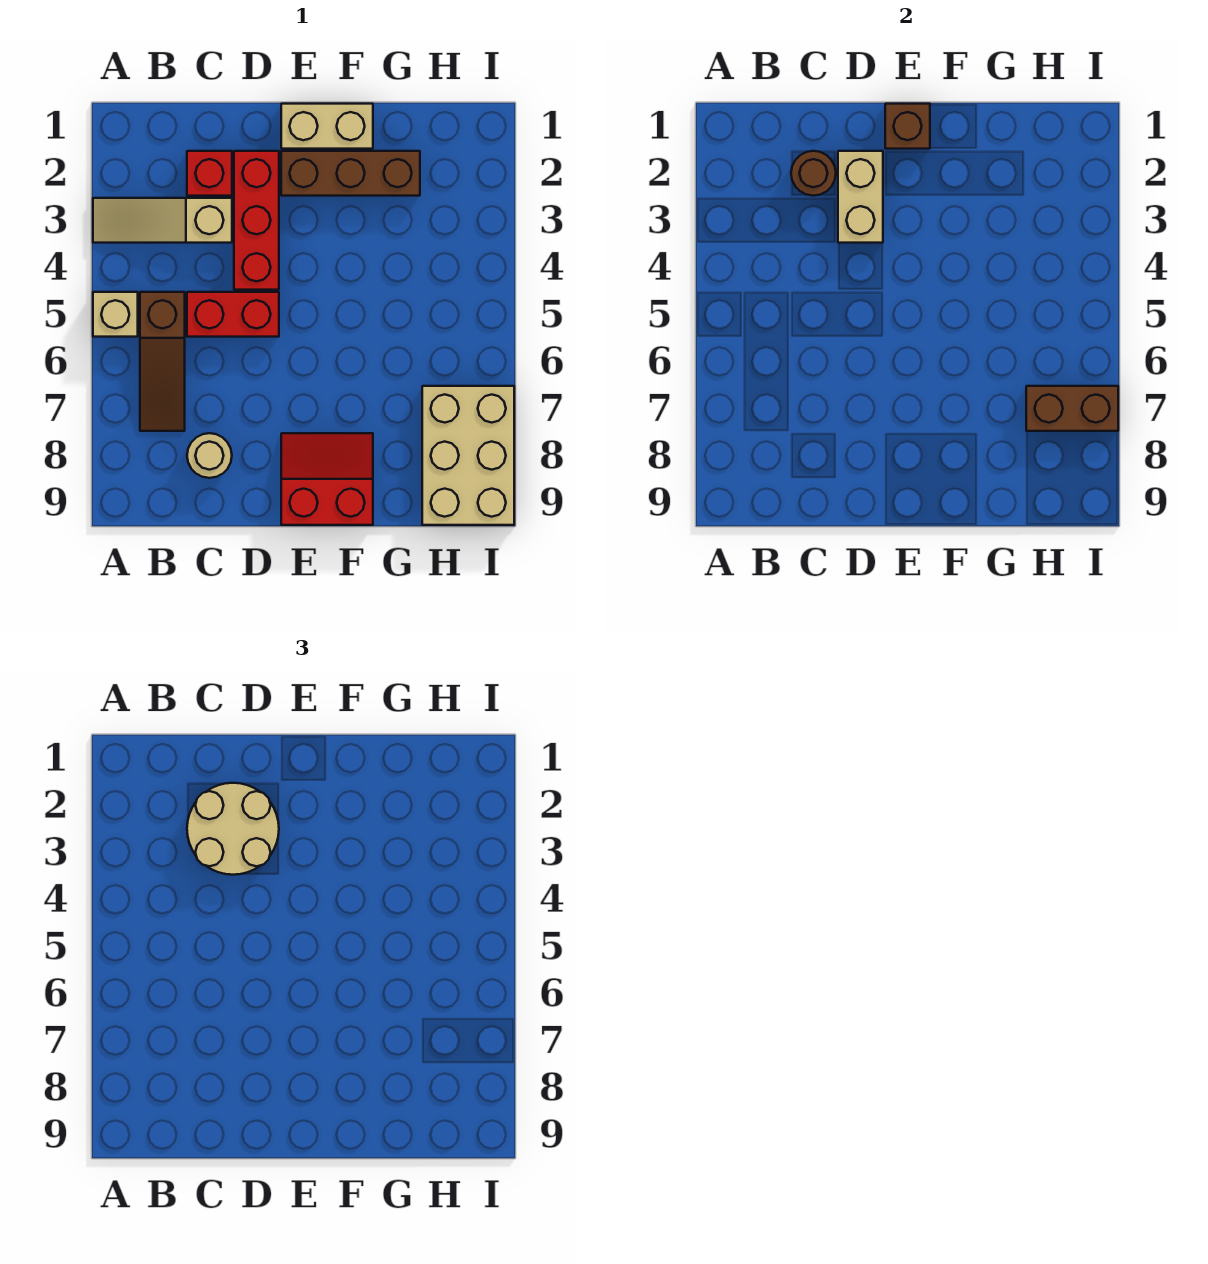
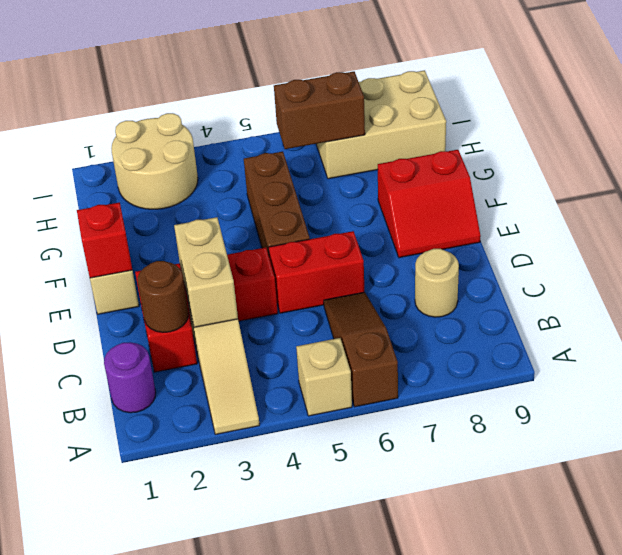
none -> purple round brick B1 level 1
brown slope B5:B7 level 1 top 5 -> brown slope A6:C6 level 1 top A
tan round brick C2:D3 level 3 -> tan round brick H2:I3 level 1
red brick C5:D5 level 1 -> red brick D5:D6 level 1
tan brick D2:D3 level 2 -> tan brick C3:D3 level 2
brown brick E1 level 2 -> red brick E1 level 2
brown brick E2:G2 level 1 -> brown brick E5:G5 level 1
red slope E8:F9 level 1 top 9 -> red slope E8:F9 level 1 top F
brown brick H7:I7 level 2 -> brown brick H6:H7 level 2

